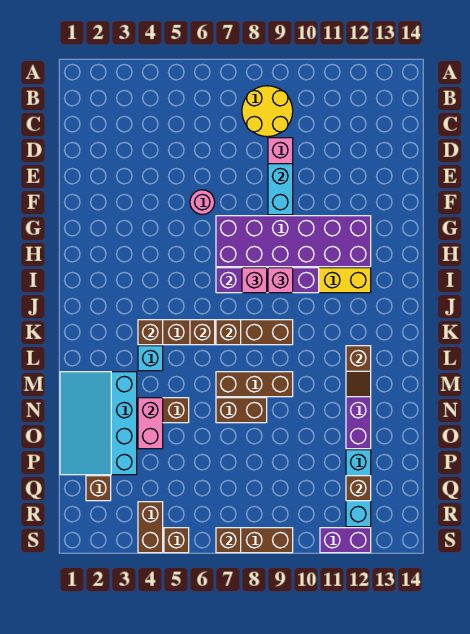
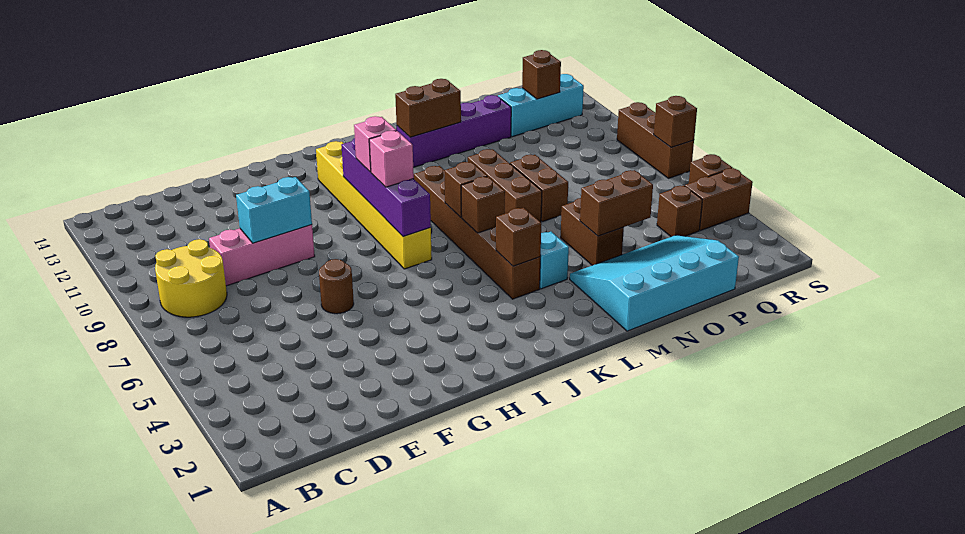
pink round brick F6 level 1 -> brown round brick F6 level 1
purple brick G7:H12 level 1 -> none
brown slope L12:M12 level 2 top L -> brown brick L12:M12 level 2
cyan slope M1:P3 level 1 top 3 -> cyan slope M1:P3 level 1 top 1
pink brick N4:O4 level 2 -> brown brick N4:O4 level 2
brown brick Q2 level 1 -> brown brick Q4 level 1
purple brick S11:S12 level 1 -> none

